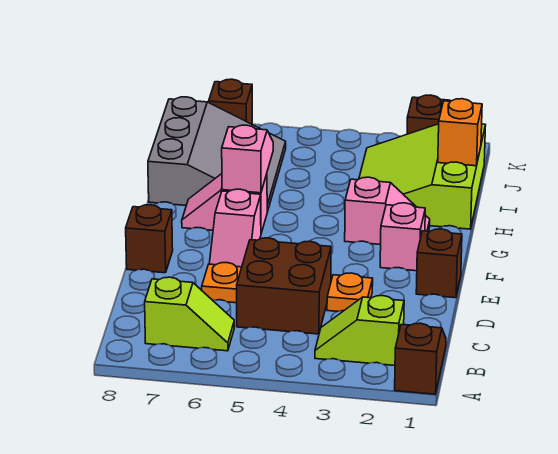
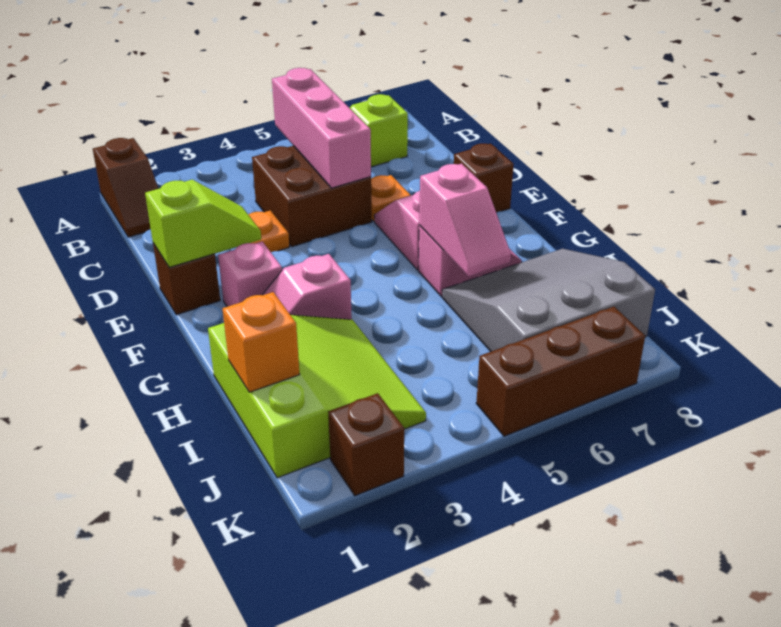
lime slope B2:B3 level 1 top 2 -> lime slope E1:E2 level 2 top 1
none -> pink brick B5:D5 level 2
grey slope H6:J8 level 1 top 8 -> grey slope H6:J8 level 1 top J
brown brick K7 level 1 -> brown brick K5:K7 level 1

